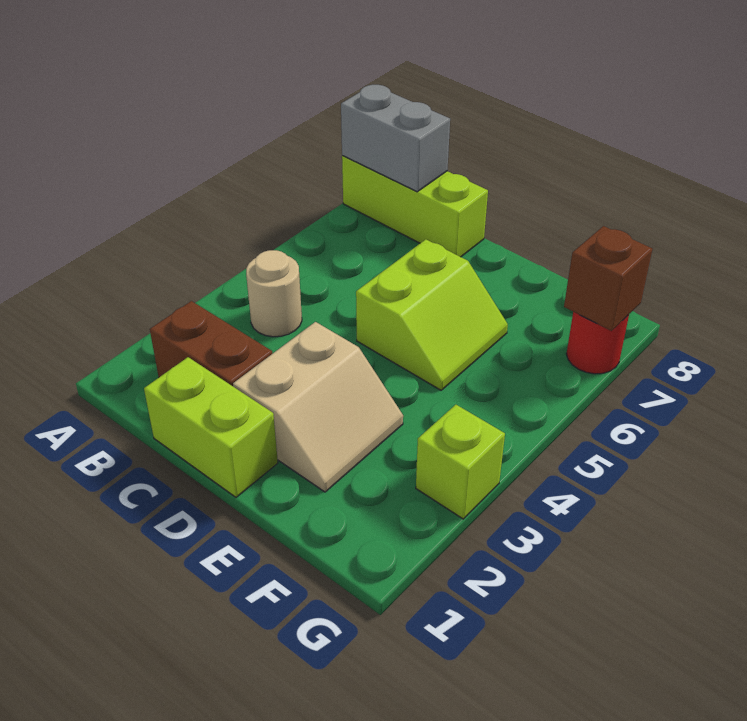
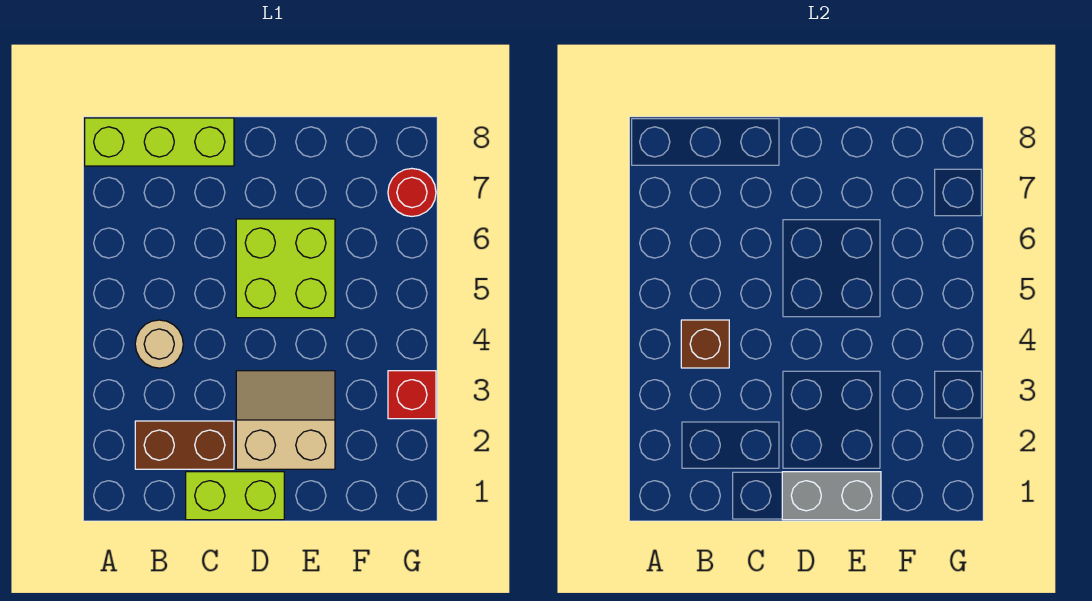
grey brick A8:B8 level 2 -> grey brick D1:E1 level 2
tan slope D2:E3 level 1 top D -> tan slope D2:E3 level 1 top 2
lime slope D5:E6 level 1 top D -> lime brick D5:E6 level 1
lime brick G3 level 1 -> red brick G3 level 1
brown brick G7 level 2 -> brown brick B4 level 2

